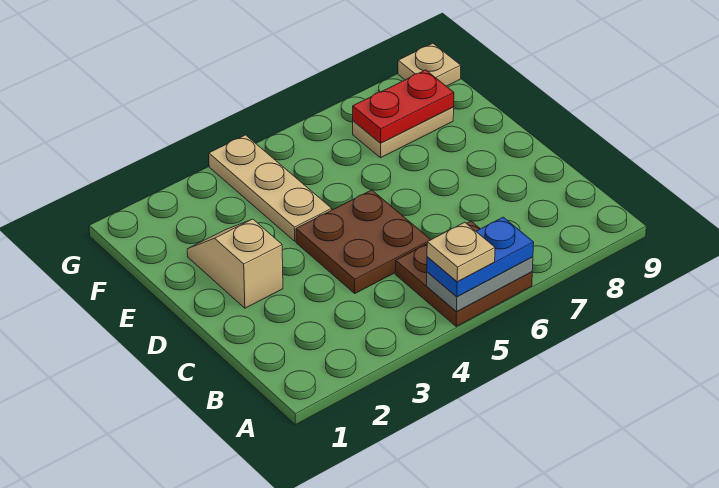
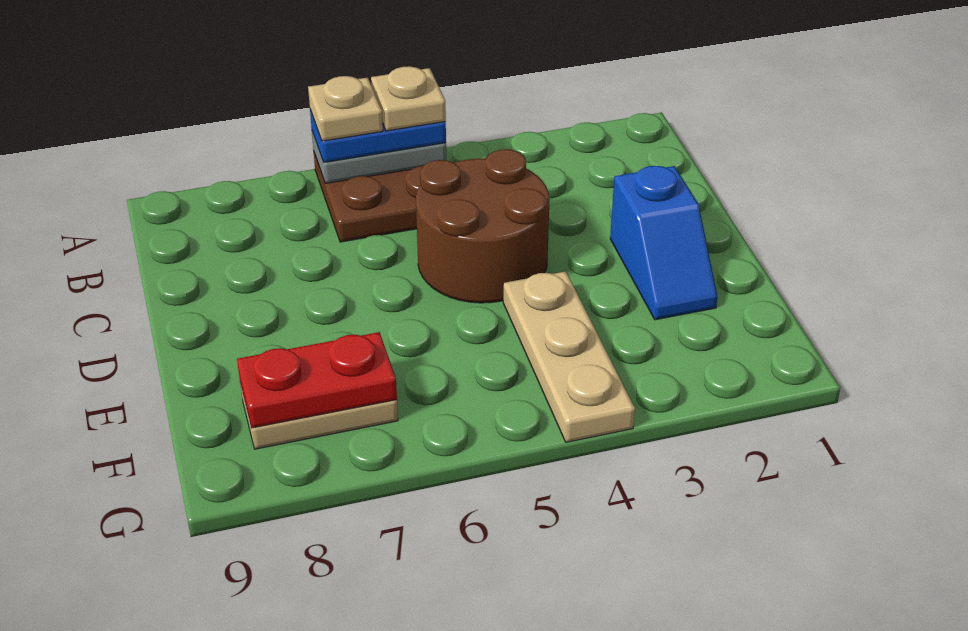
brown plate C4:D5 level 1 -> brown round brick C4:D5 level 1
tan slope D2:E2 level 1 top D -> blue slope D2:E2 level 1 top D
tan plate G9 level 1 -> tan plate A6 level 4

